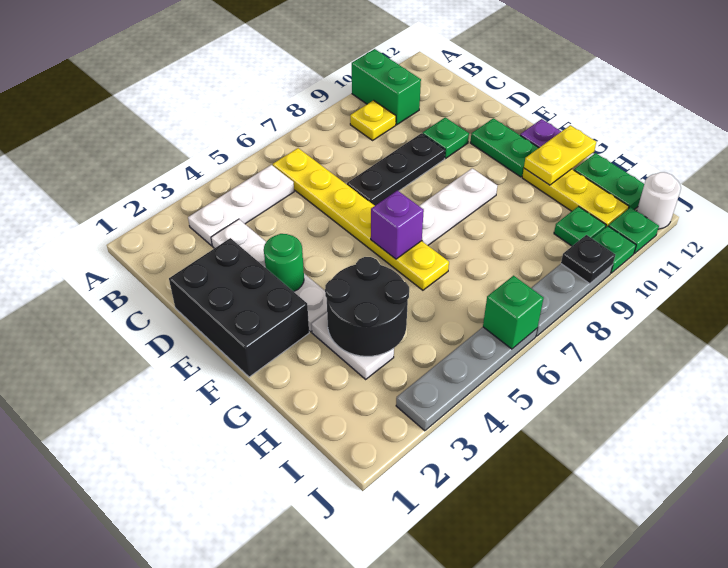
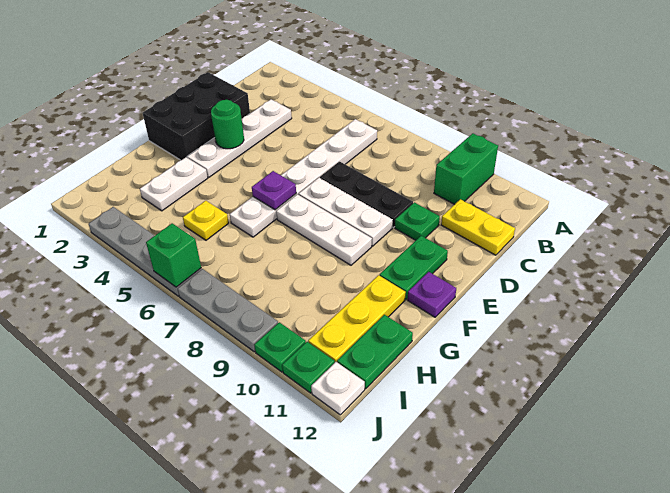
white plate B3:B5 level 1 -> white plate E7:E9 level 1
yellow plate B6:G6 level 1 -> white plate B6:G6 level 1
yellow plate B9 level 1 -> yellow plate H5 level 1
purple brick F6 level 2 -> purple plate F6 level 2
black round brick G3:H4 level 2 -> none
yellow plate G11:G12 level 2 -> yellow plate C11:C12 level 1
green plate I10 level 1 -> none
black plate J9 level 2 -> none
white round brick J12 level 1 -> white plate J12 level 1

